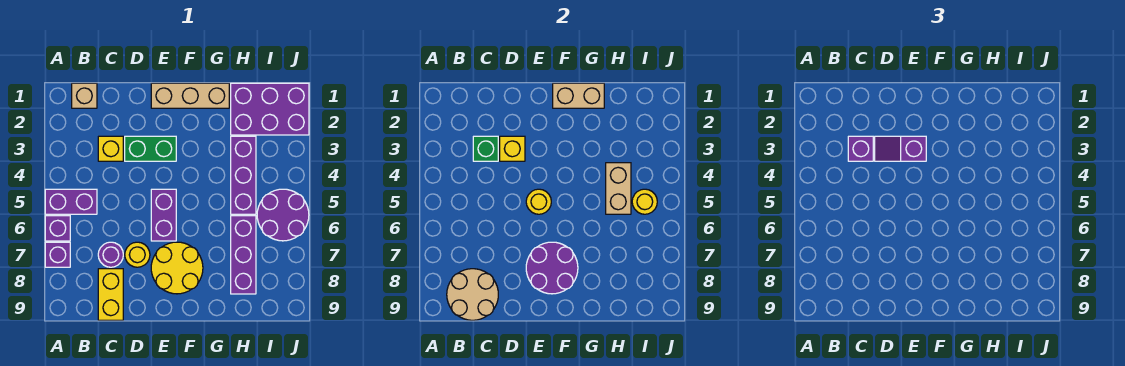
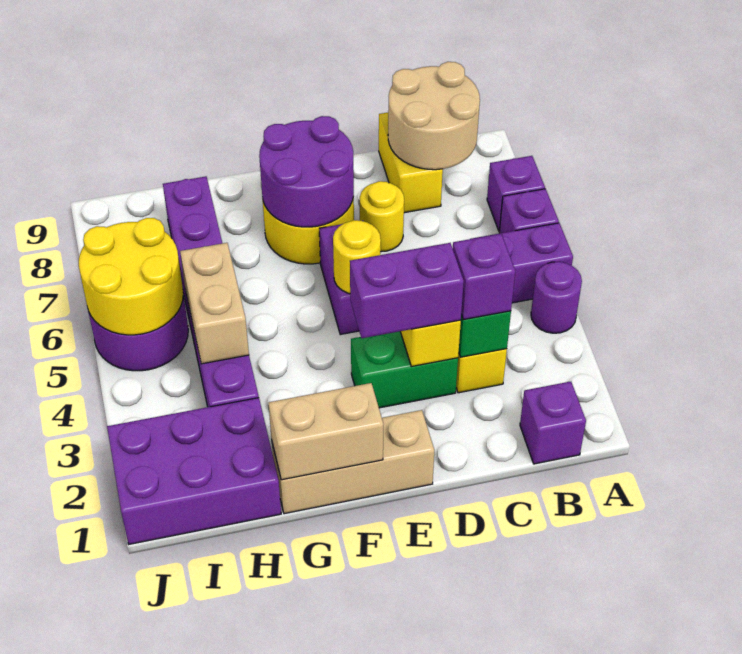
tan brick B1 level 1 -> purple brick B1 level 1
purple round brick C7 level 1 -> purple round brick A4 level 1
purple slope D3:E3 level 3 top E -> purple brick D3:E3 level 3
yellow round brick I5 level 2 -> yellow round brick I5:J6 level 2

